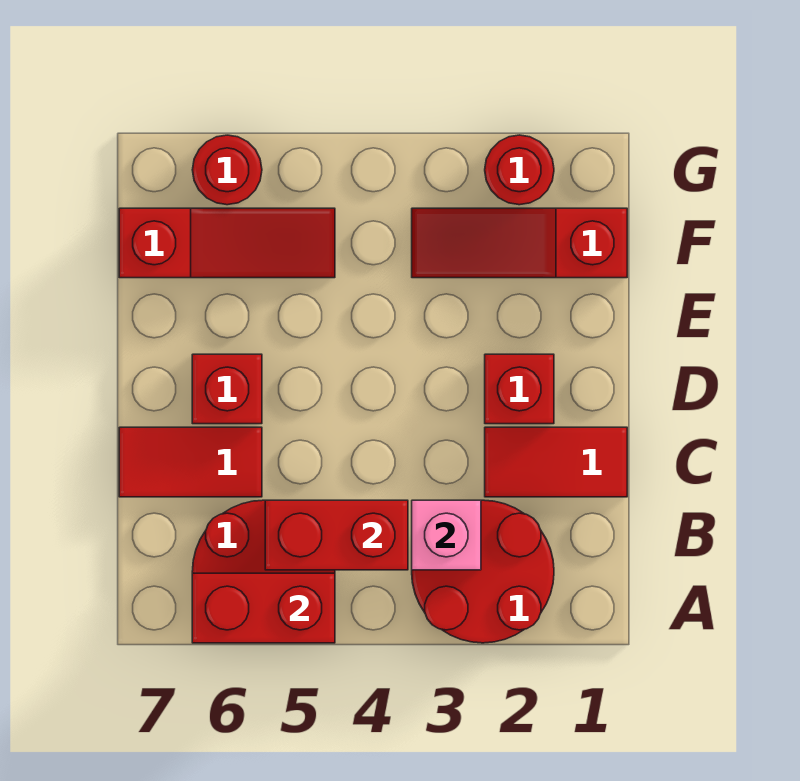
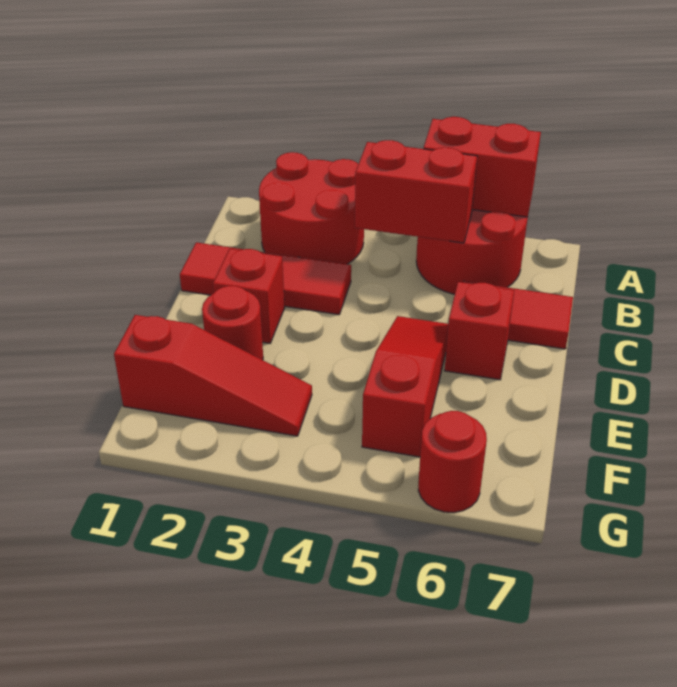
pink brick B3 level 2 -> none
red tile C1:C2 level 1 -> red tile C1:C3 level 1
red slope F5:F7 level 1 top 7 -> red slope D5:F5 level 1 top F
red round brick G2 level 1 -> red round brick E2 level 1

